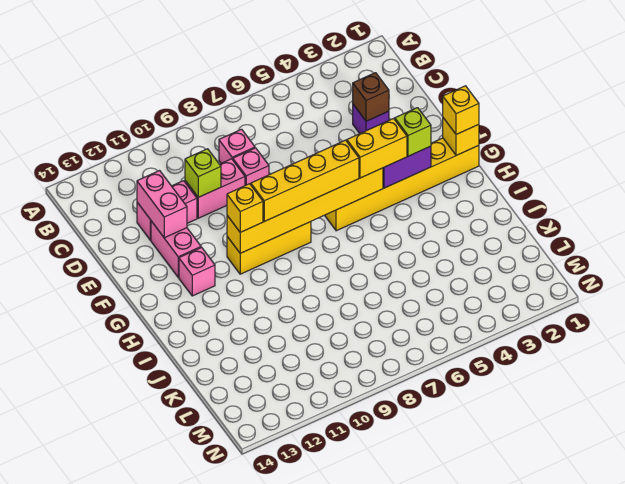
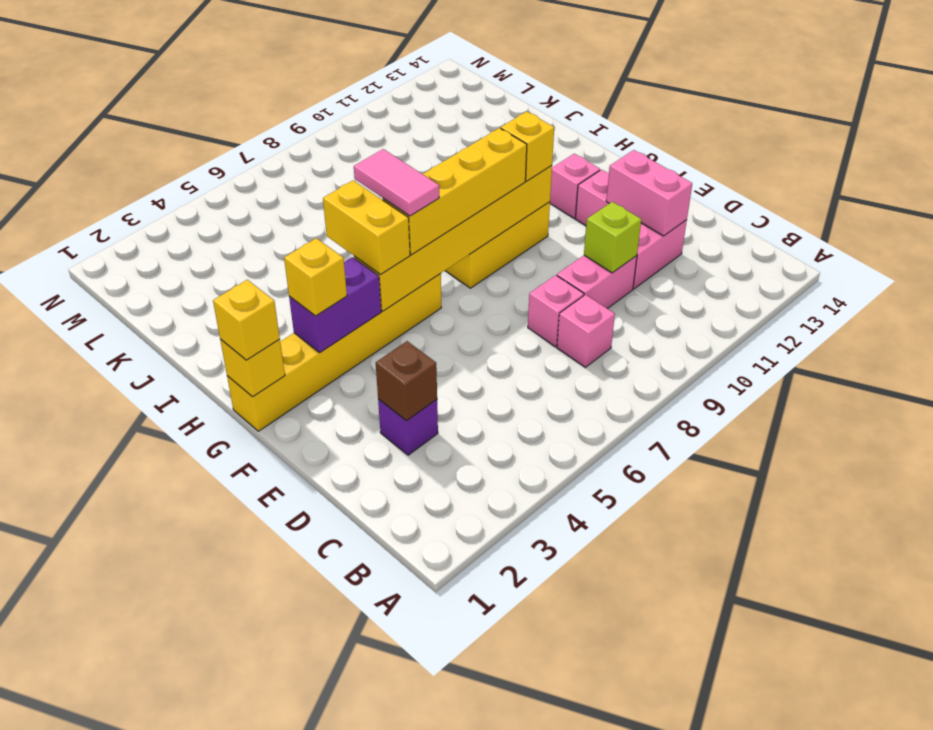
lime brick G3 level 3 -> yellow brick G3 level 3
yellow brick G4:G5 level 3 -> yellow brick G5:H5 level 3
none -> pink tile G6:H6 level 4

